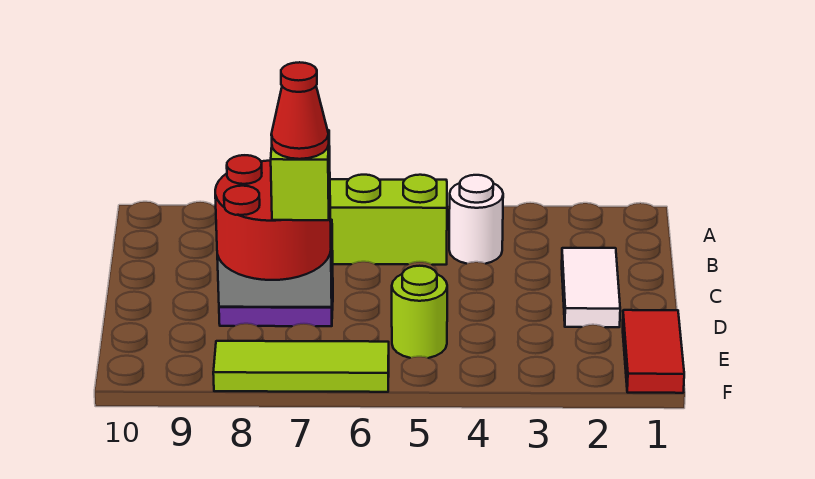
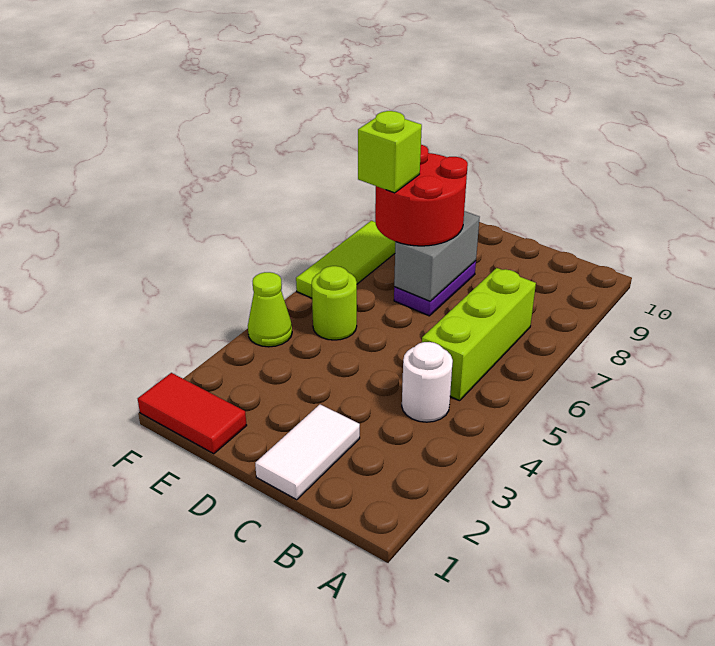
white tile C2:D2 level 1 -> white tile C1:C2 level 1
red cone E7 level 5 -> none
none -> lime cone F4 level 1

